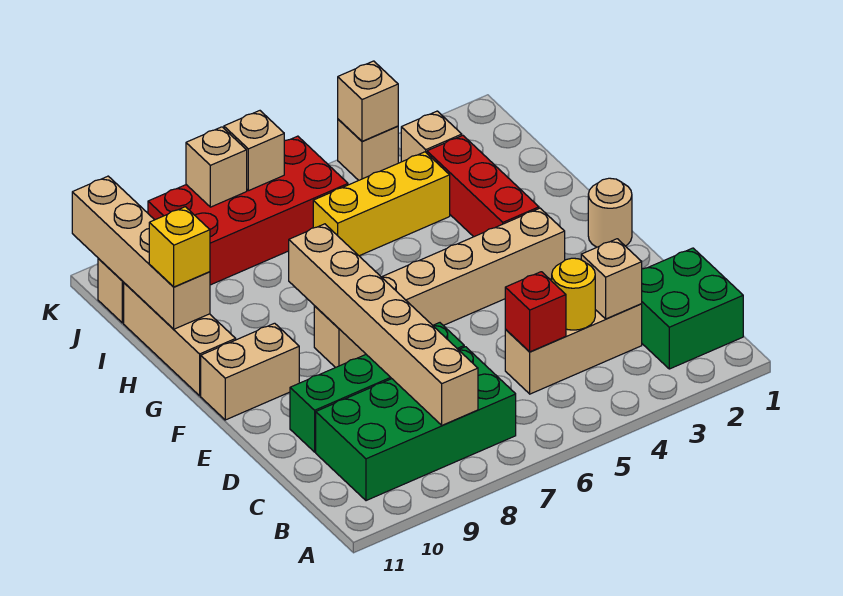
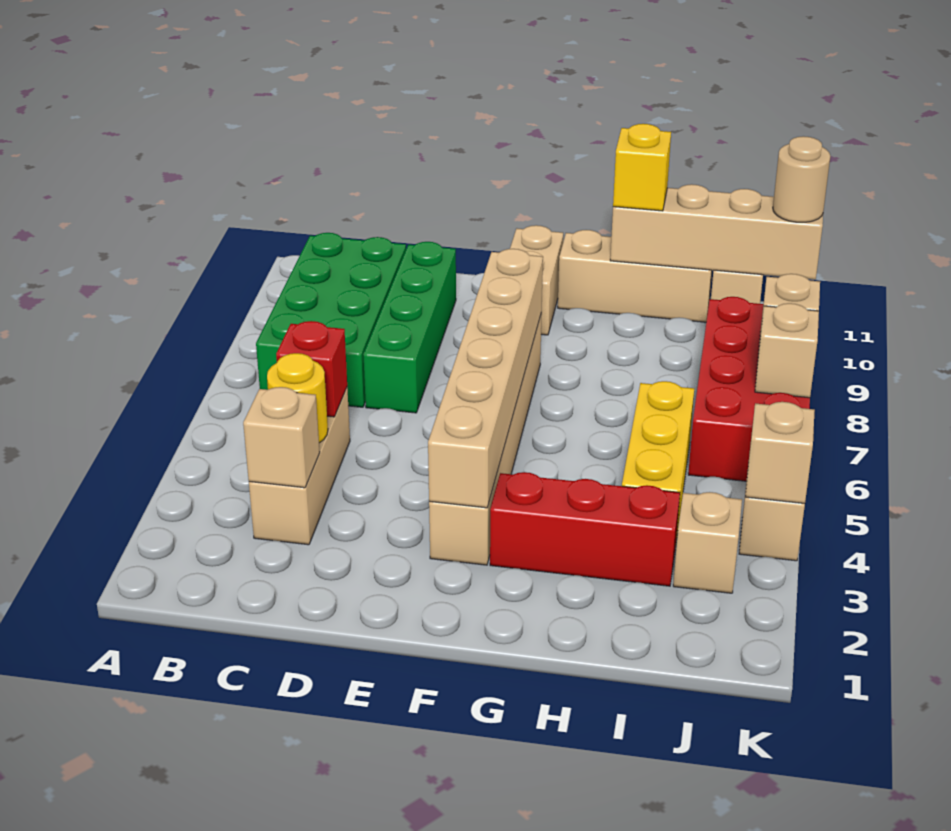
green brick B1:C2 level 1 -> none
tan brick B8:G8 level 2 -> tan brick F3:F8 level 2
tan round brick F1 level 1 -> tan round brick K11 level 3

